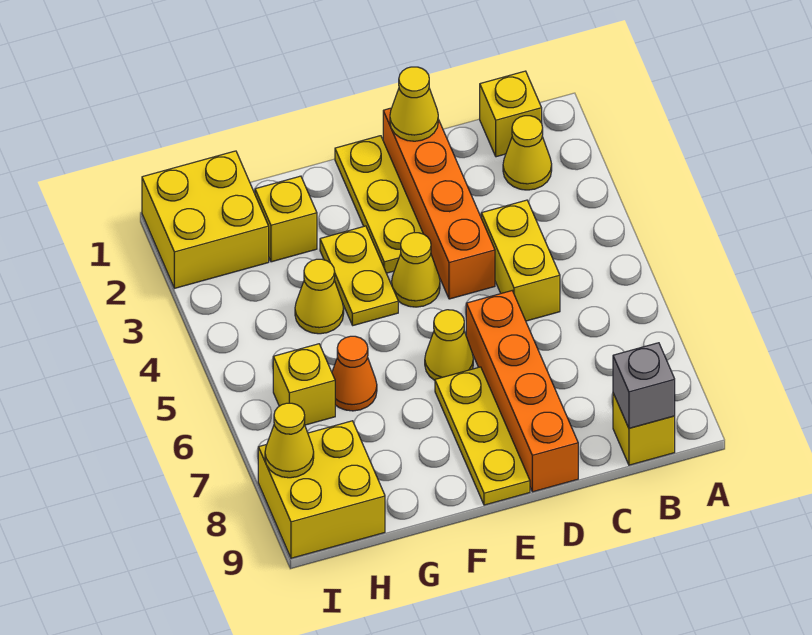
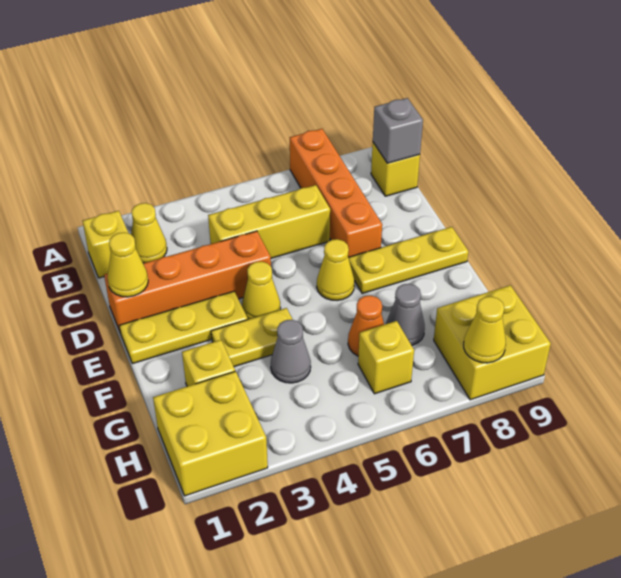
yellow brick C4:C5 level 1 -> yellow brick C4:C6 level 1
orange brick D6:D9 level 1 -> orange brick A7:D7 level 1
yellow cone G4 level 1 -> grey cone G4 level 1
none -> grey cone G7 level 1

